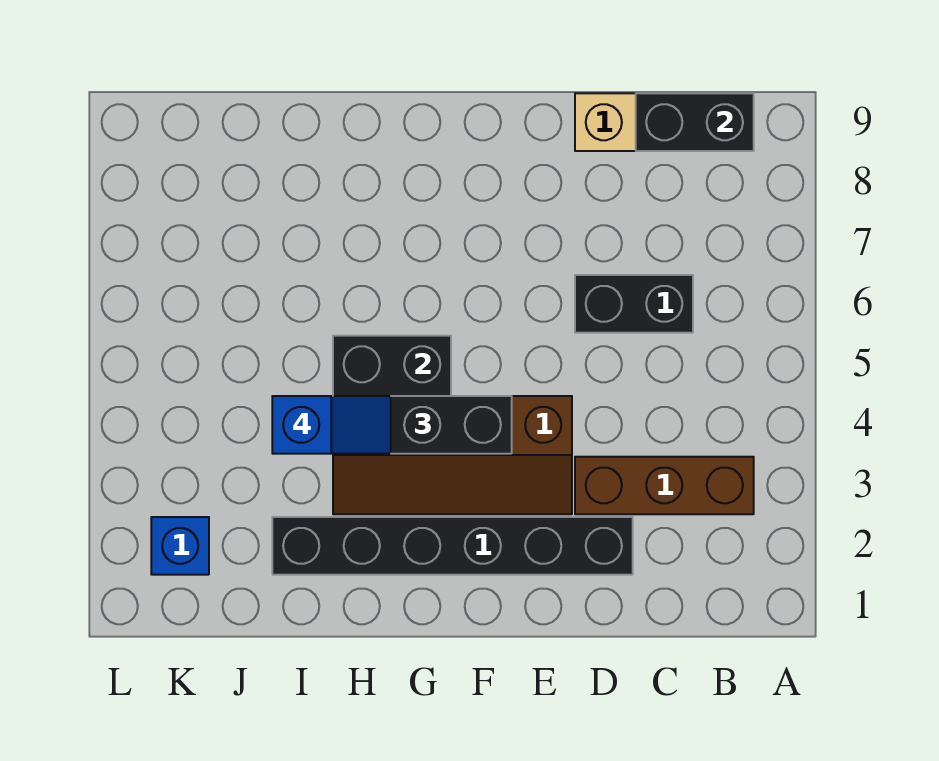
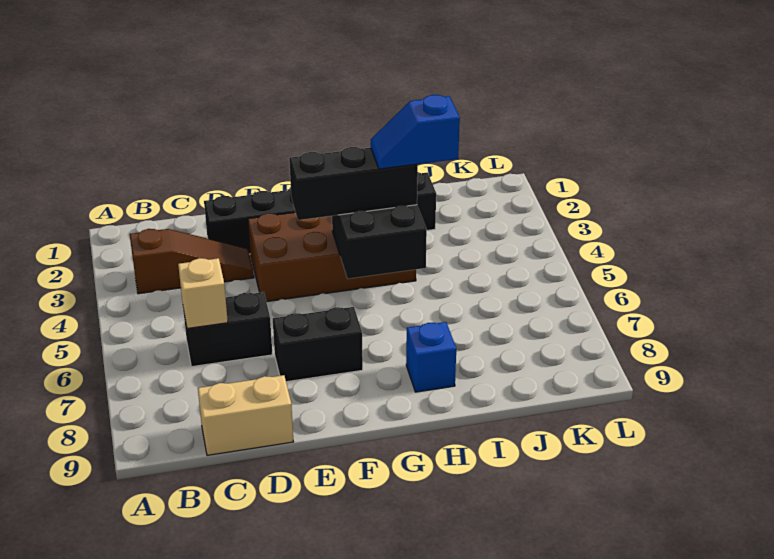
brown brick B3:D3 level 1 -> brown slope B3:D3 level 1 top B
black brick B9:C9 level 2 -> black brick E7:F7 level 1
none -> tan brick C6 level 2
brown slope E3:H4 level 1 top 4 -> brown brick E3:H4 level 1
blue brick K2 level 1 -> blue brick H8 level 1

